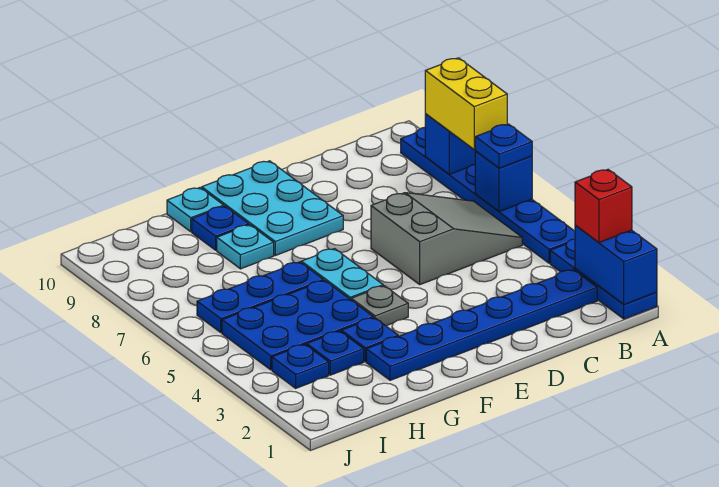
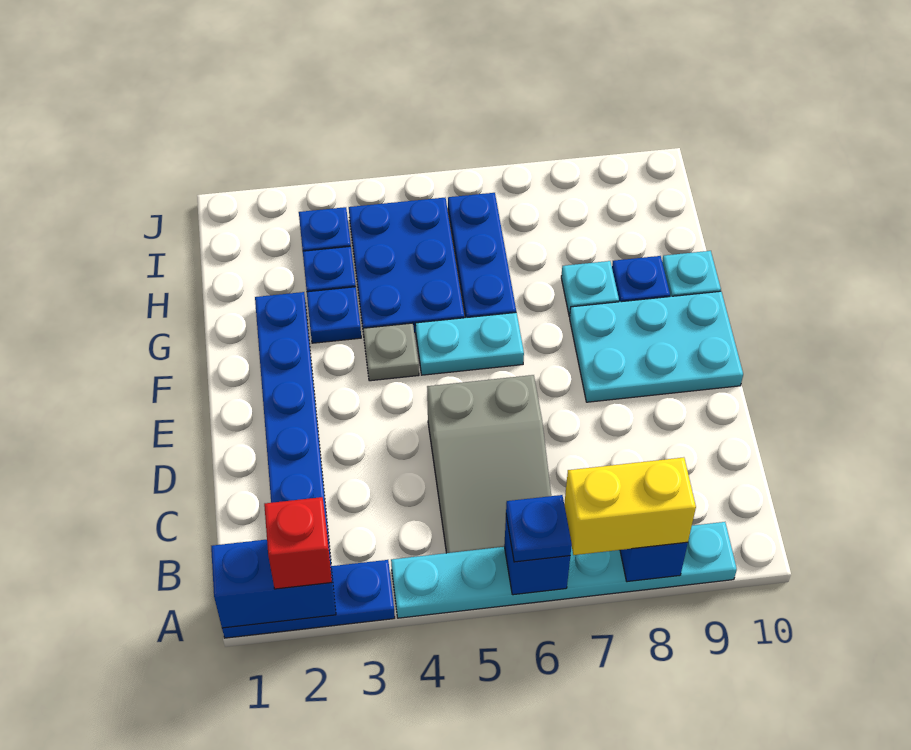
blue plate A4:A9 level 1 -> cyan plate A4:A9 level 1

